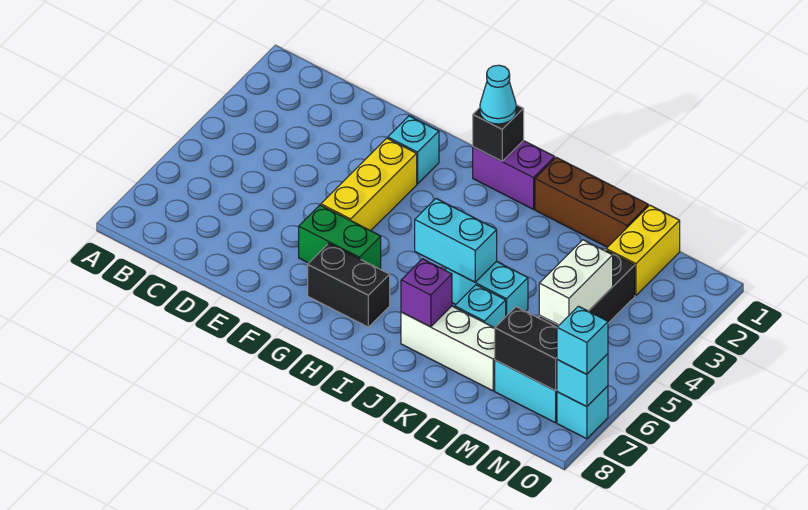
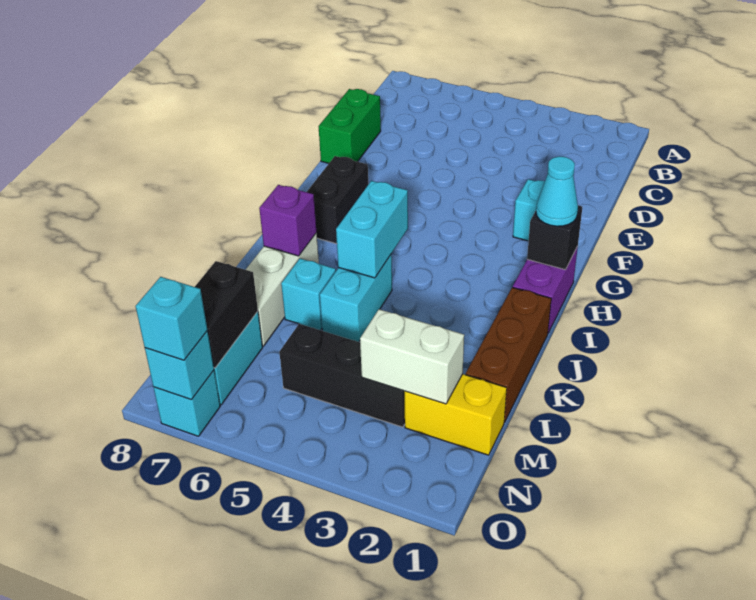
yellow brick F3:F5 level 1 -> none
green brick F6:G6 level 1 -> green brick D8:E8 level 1
white brick M4:M5 level 2 -> white brick M2:M3 level 2

